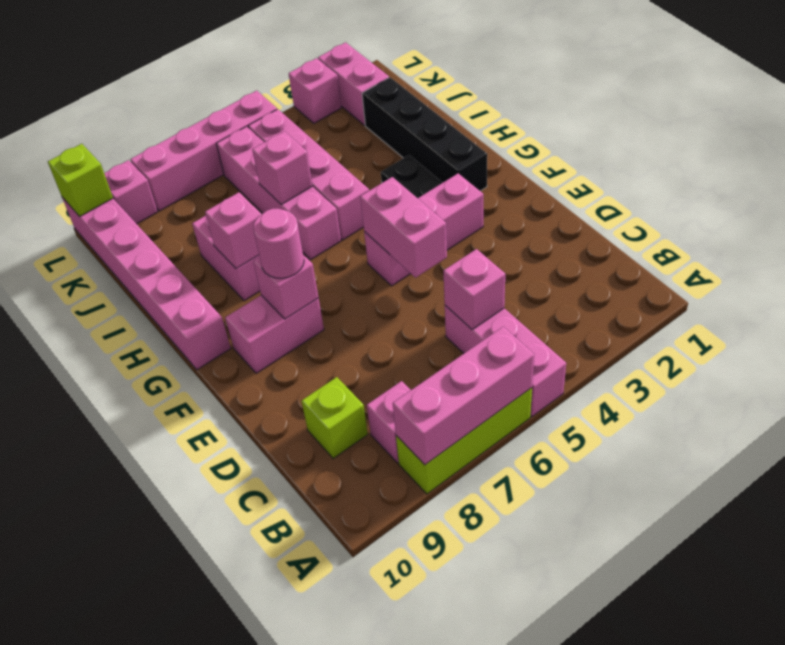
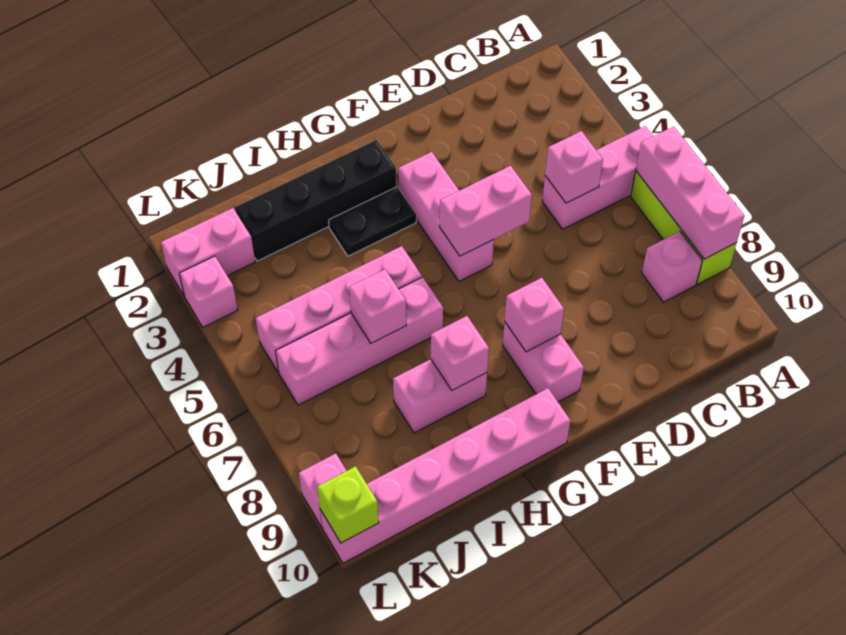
lime brick C9 level 1 -> none
pink round brick F8 level 3 -> none
pink brick L5:L8 level 1 -> none

